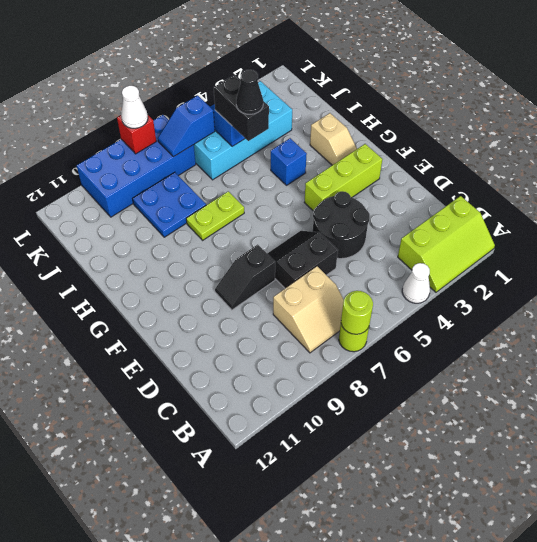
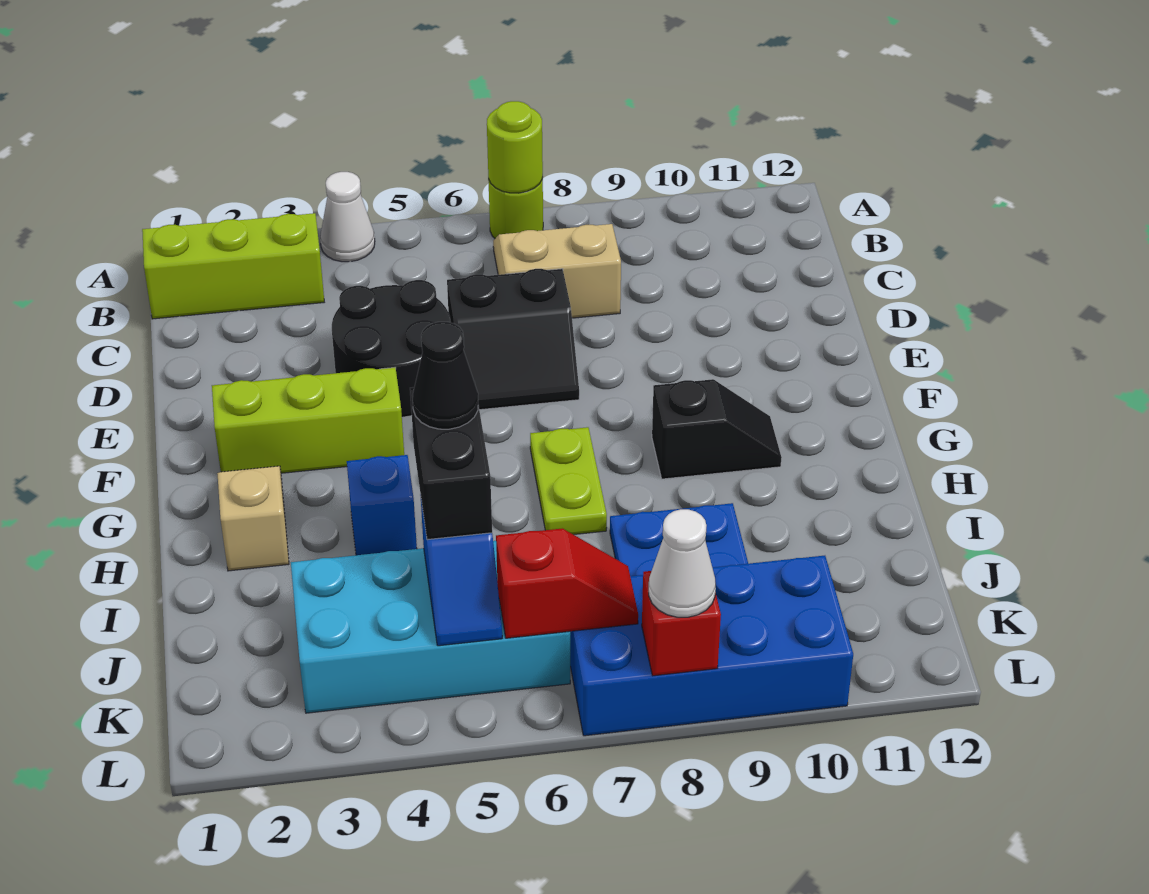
black slope E8:E9 level 1 top 8 -> black slope G9:G10 level 1 top 9
lime plate H7:H8 level 1 -> lime plate G7:H7 level 1
blue slope K6:K7 level 2 top 6 -> red slope K6:K7 level 2 top 6

